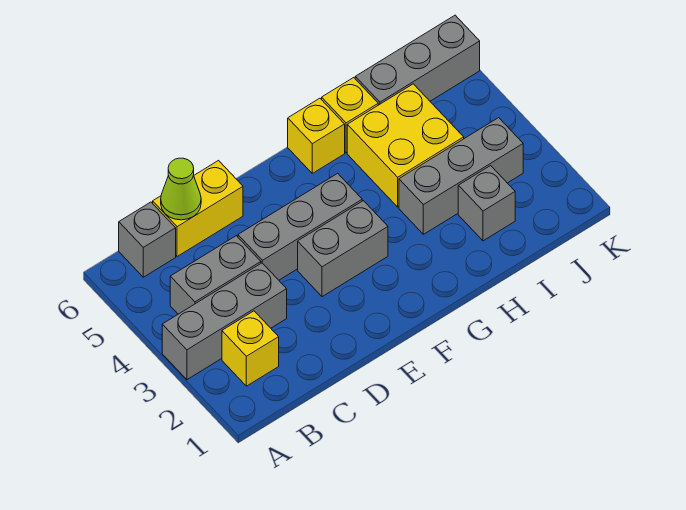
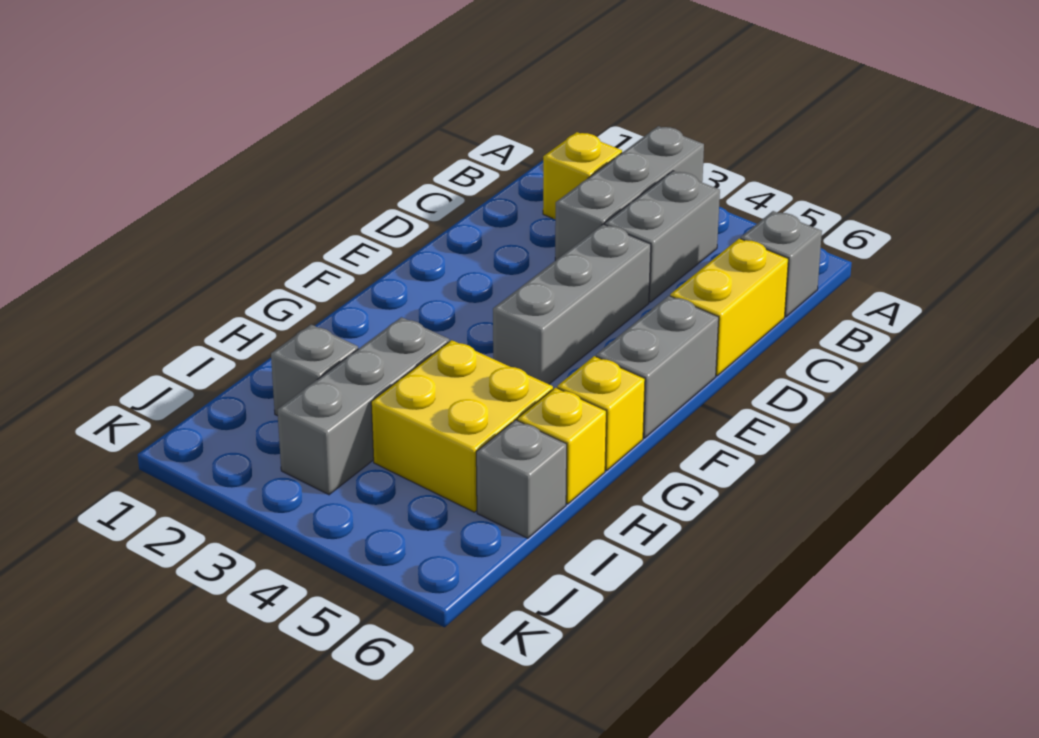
lime cone C6 level 2 -> none
grey brick E3:F3 level 1 -> grey brick E6:F6 level 1
grey brick I6:K6 level 1 -> grey brick I6 level 1

